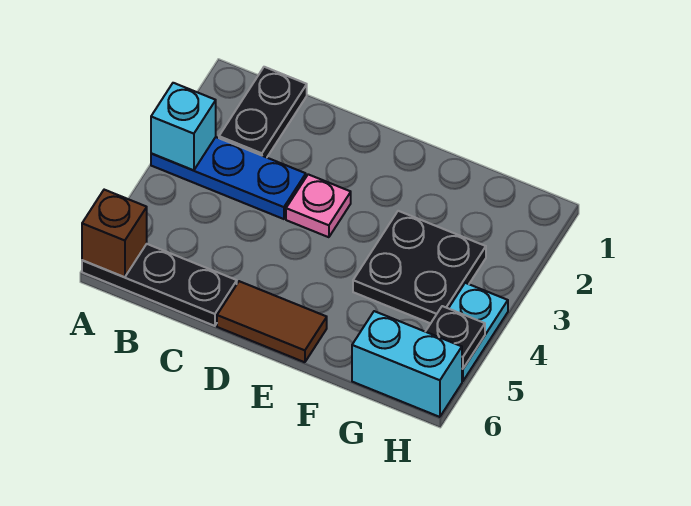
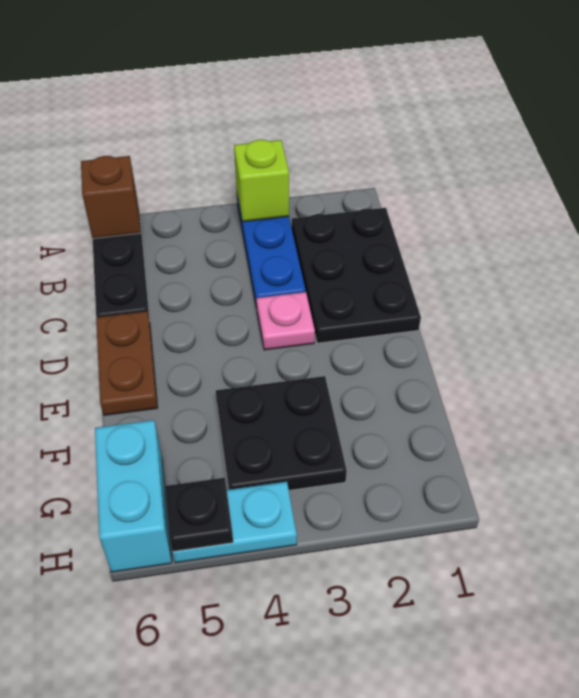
cyan brick A3 level 2 -> lime brick A3 level 2
black plate B1:B2 level 1 -> black plate B1:D2 level 1
brown tile D6:E6 level 1 -> brown plate D6:E6 level 1

